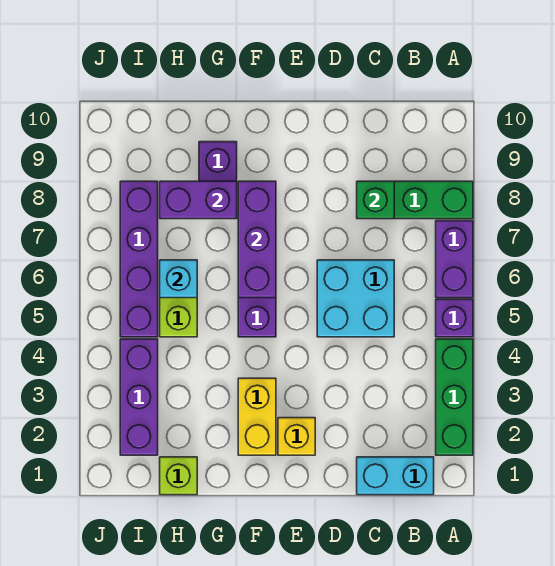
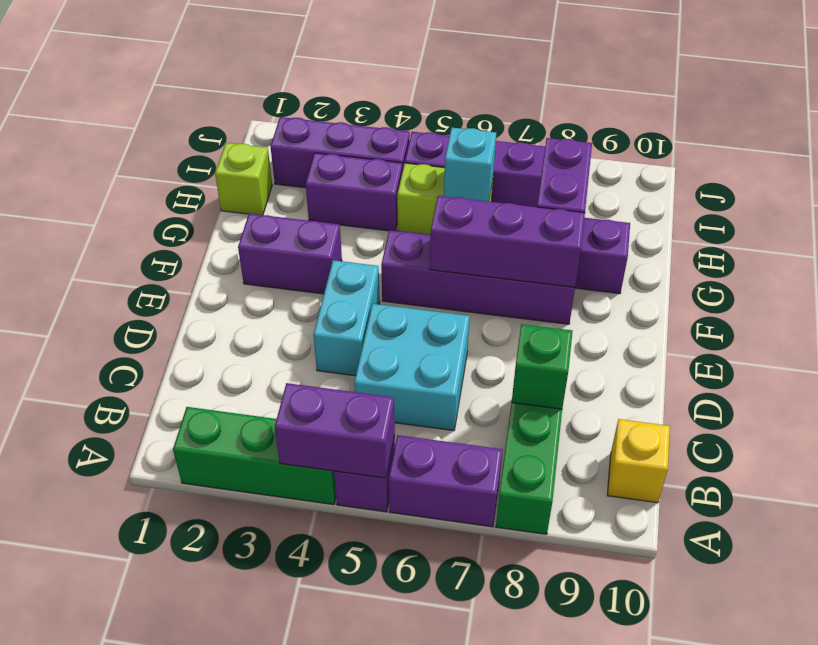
none -> purple brick A4:A5 level 2
cyan brick B1:C1 level 1 -> cyan brick D4:E4 level 1
yellow brick E2 level 1 -> yellow brick B10 level 1
yellow brick F2:F3 level 1 -> purple brick F2:F3 level 1
none -> purple brick H3:H4 level 1

